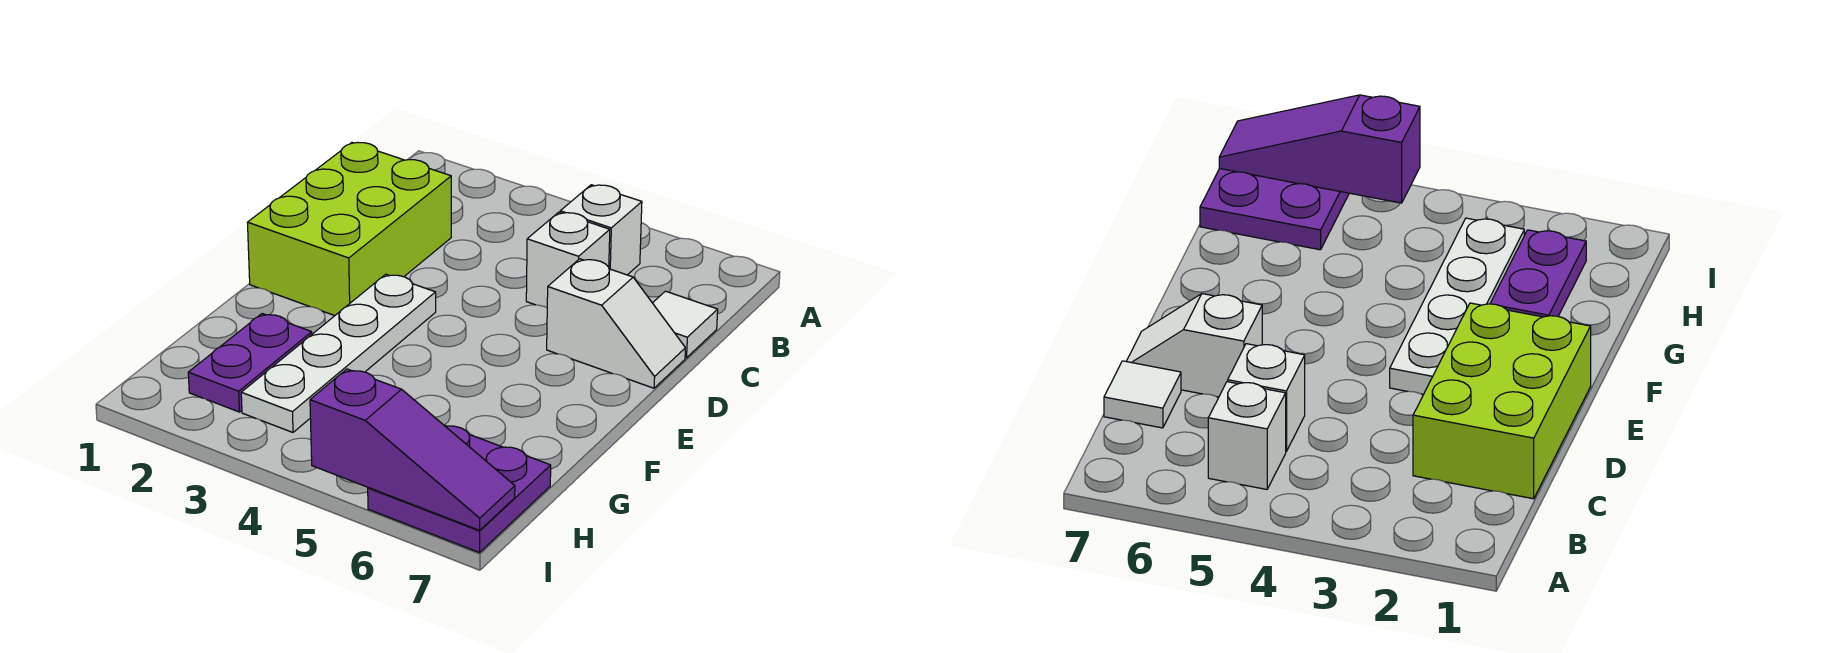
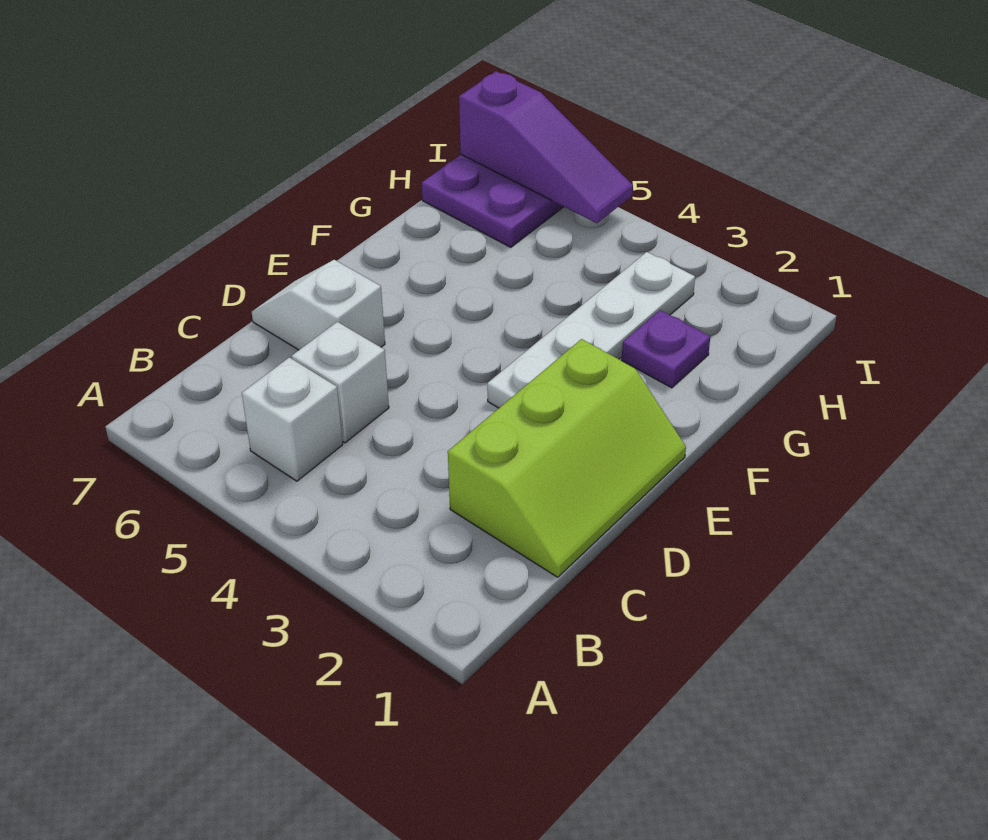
lime brick C1:E2 level 1 -> lime slope C1:E2 level 1 top 2
white tile C7 level 1 -> none
purple plate G2:H2 level 1 -> purple plate G2 level 1
purple slope I5:I7 level 2 top 5 -> purple slope I5:I7 level 2 top 7

